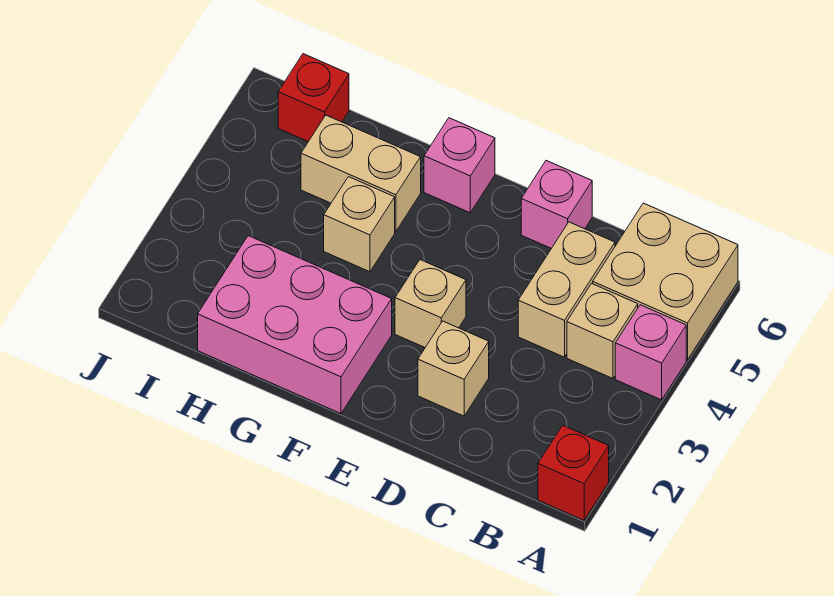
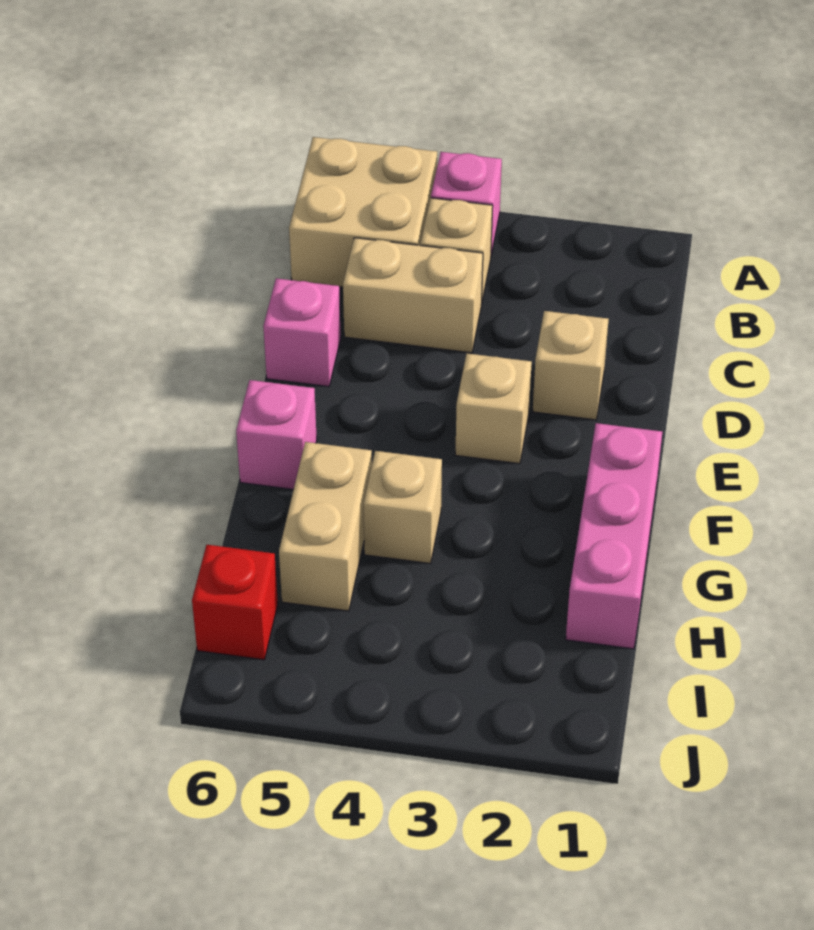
red brick A1 level 1 -> none
pink brick F1:H2 level 1 -> pink brick F1:H1 level 1

